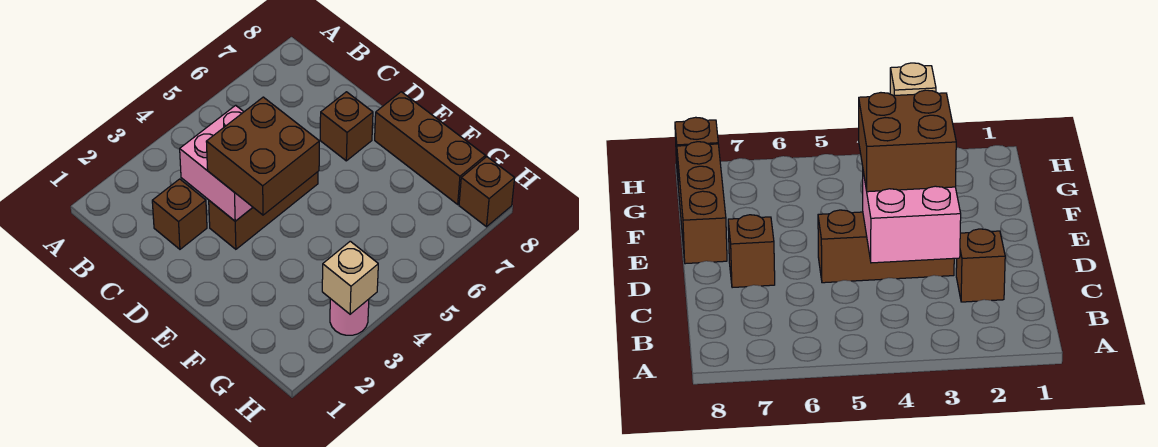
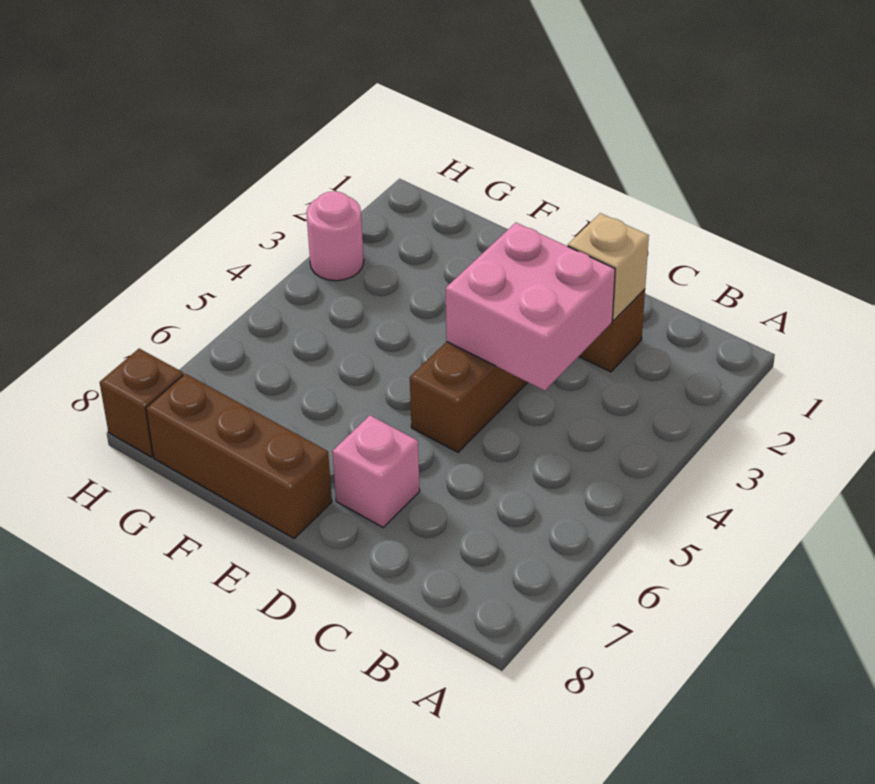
brown brick D3:E4 level 3 -> none
brown brick D7 level 1 -> pink brick D7 level 1
tan brick H3 level 2 -> tan brick C2 level 2

